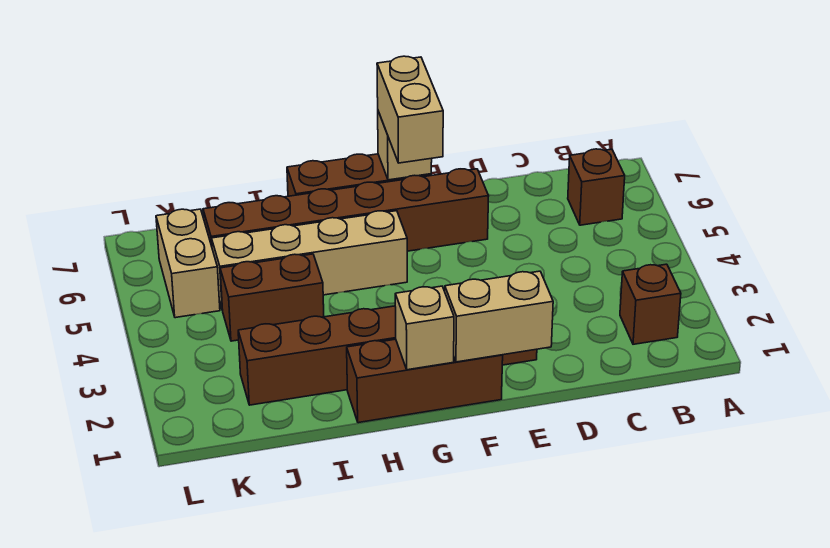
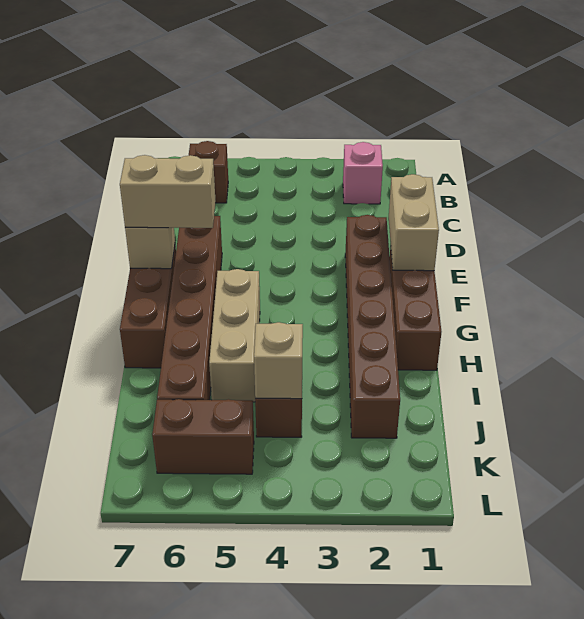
brown brick B2 level 1 -> pink brick B2 level 1
tan brick G1 level 2 -> tan brick J4 level 2
tan brick G5:J5 level 1 -> tan brick G5:I5 level 1
tan brick K5:K6 level 1 -> brown brick K5:K6 level 1

